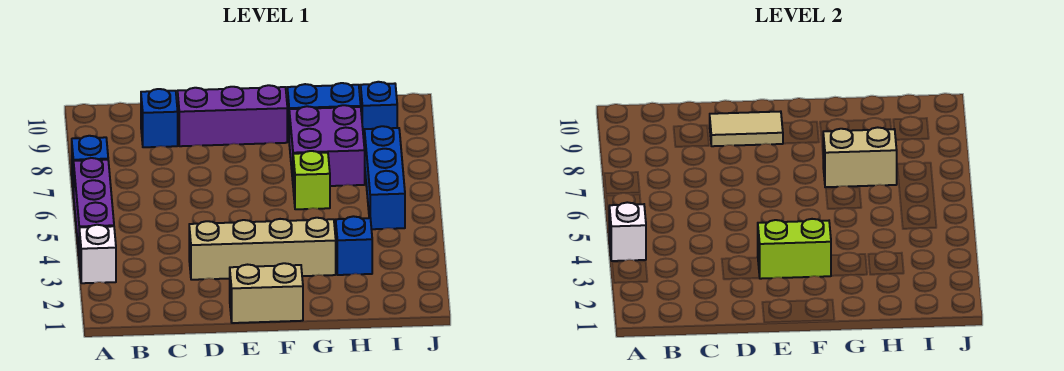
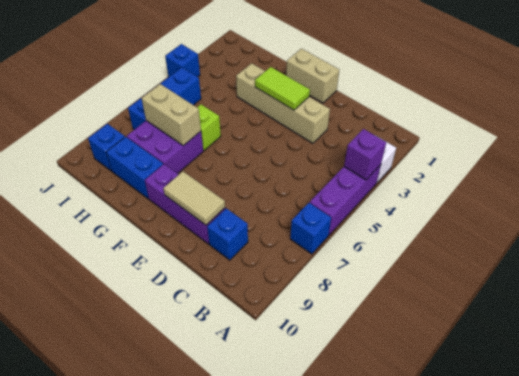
white brick A4 level 2 -> purple brick A4 level 2
lime brick E3:F3 level 2 -> lime tile E3:F3 level 2
blue brick H3 level 1 -> blue brick J4 level 1

